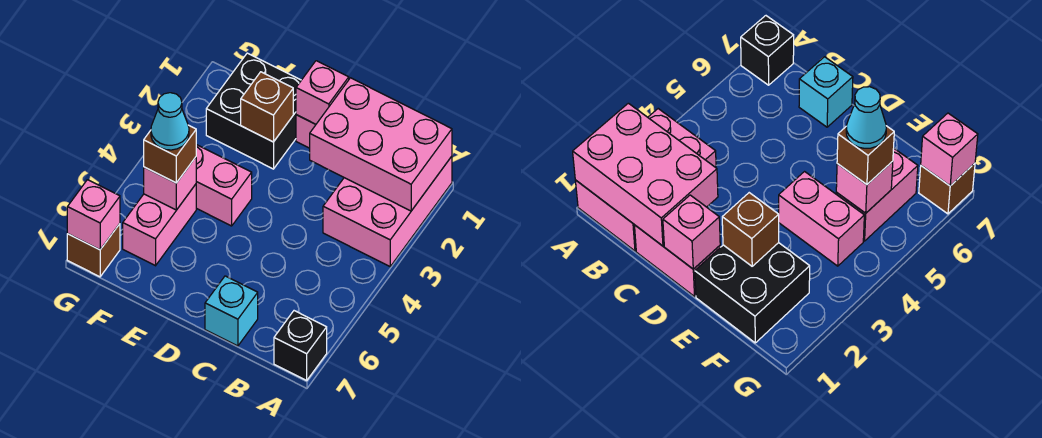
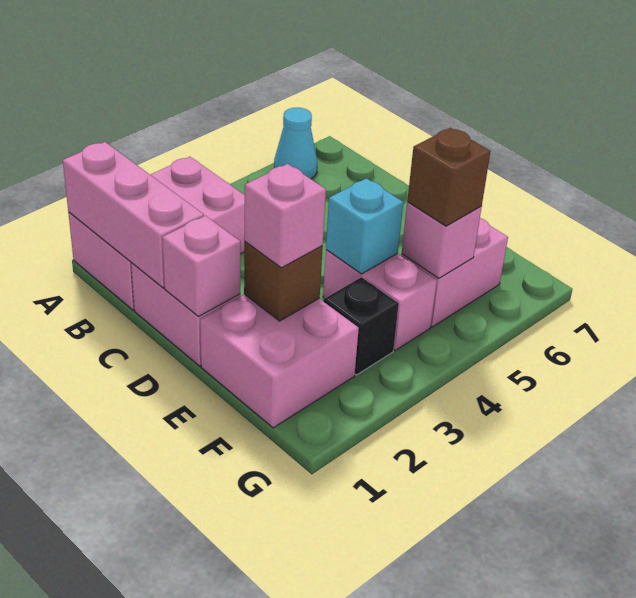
pink brick A1:C2 level 2 -> pink brick A1:C1 level 2
black brick A7 level 1 -> black brick F3 level 1
cyan brick C7 level 1 -> cyan brick E4 level 2
black brick E1:F2 level 1 -> pink brick E1:F2 level 1
cyan cone F5 level 4 -> cyan cone A6 level 1
brown brick G7 level 1 -> none
pink brick G7 level 2 -> pink brick E2 level 3

